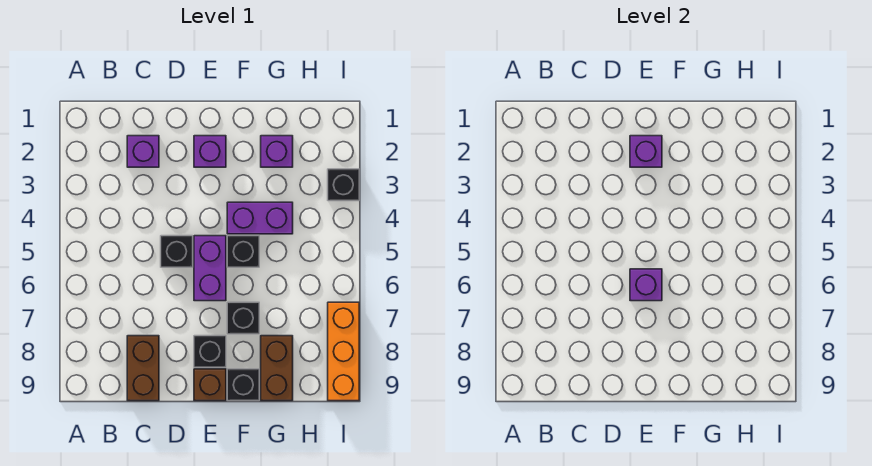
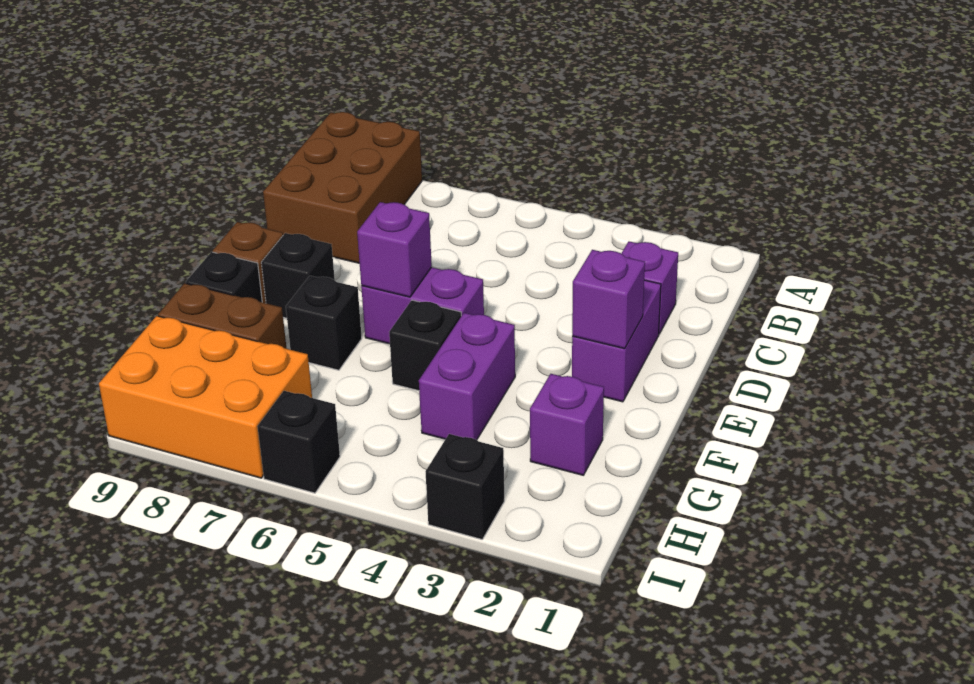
brown brick C8:C9 level 1 -> brown brick A8:C9 level 1
black brick D5 level 1 -> black brick I6 level 1
purple brick E2 level 1 -> purple brick D2:E2 level 1
orange brick I7:I9 level 1 -> orange brick H7:I9 level 1

